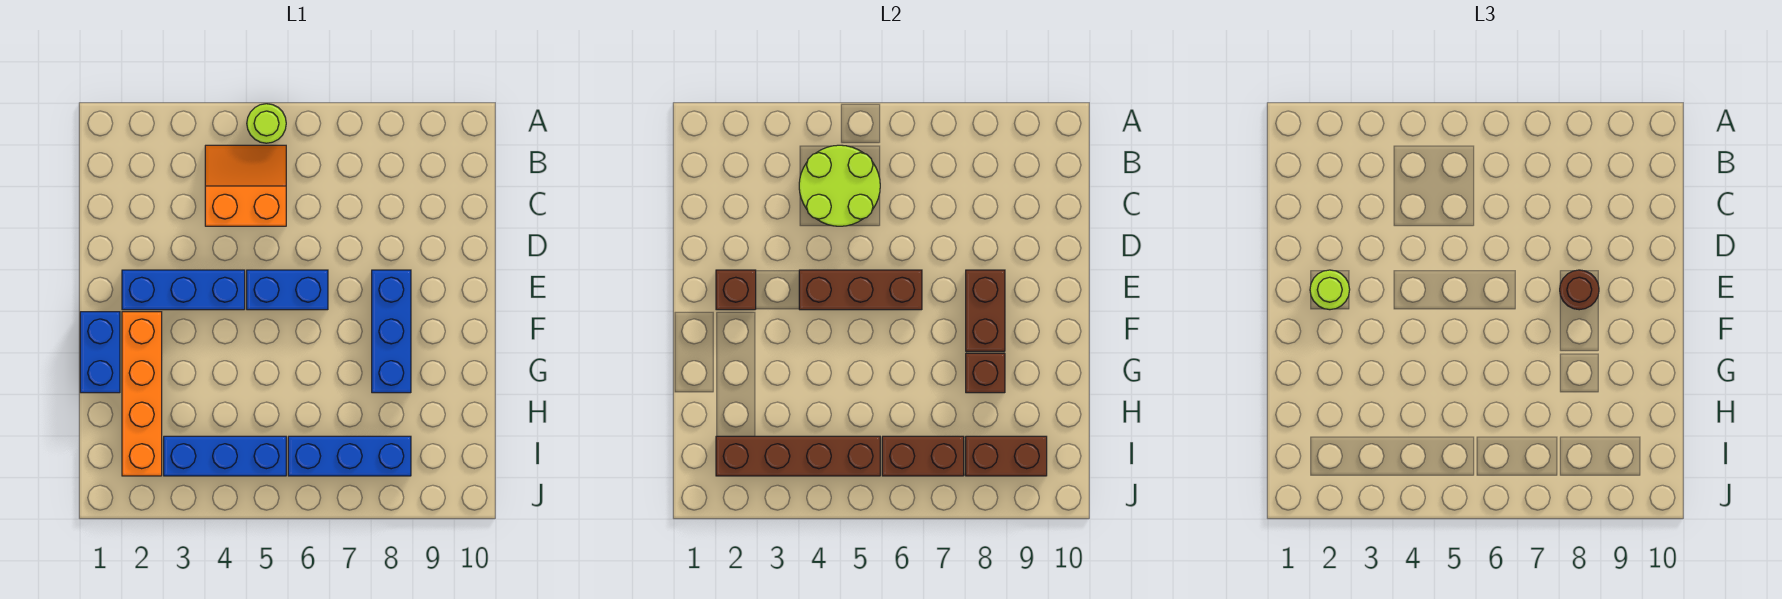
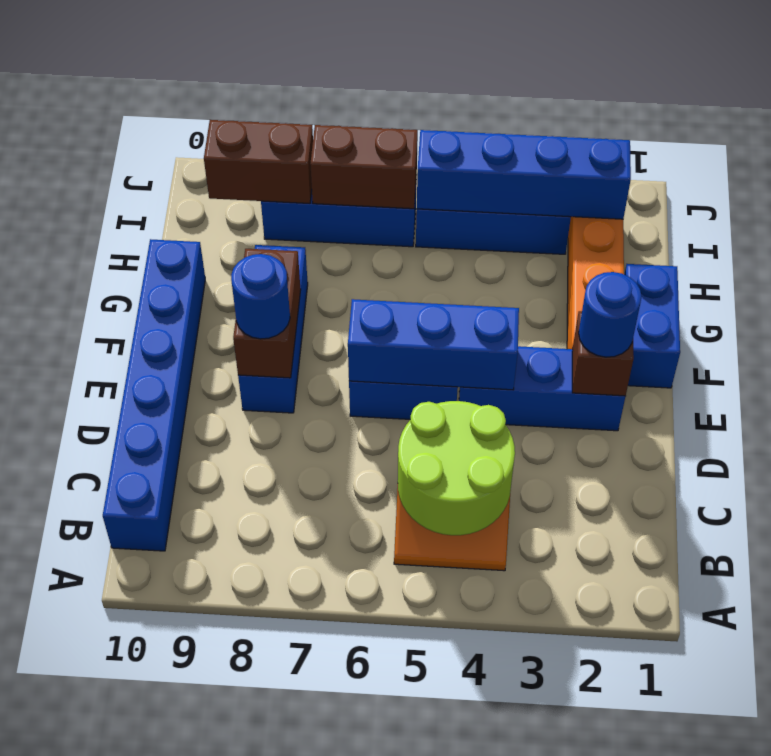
lime round brick A5 level 1 -> none
none -> blue brick B10:G10 level 1
lime round brick E2 level 3 -> blue round brick E2 level 3
brown brick E4:E6 level 2 -> blue brick E4:E6 level 2
brown round brick E8 level 3 -> blue round brick E8 level 3
brown brick G8 level 2 -> none
brown brick I2:I5 level 2 -> blue brick I2:I5 level 2

